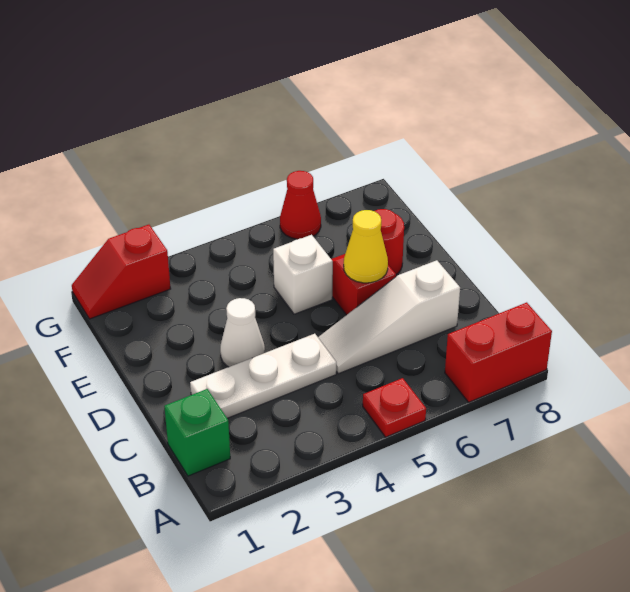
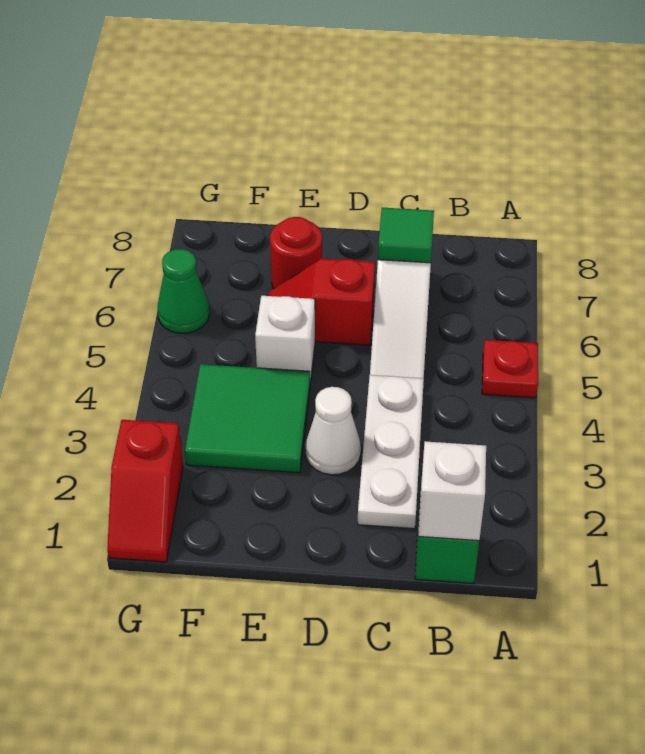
red brick A7:A8 level 1 -> none
none -> white brick B1 level 2
none -> green tile C7 level 2
yellow cone D6 level 2 -> none
none -> green tile E3:F4 level 1
red cone G6 level 1 -> green cone G6 level 1

